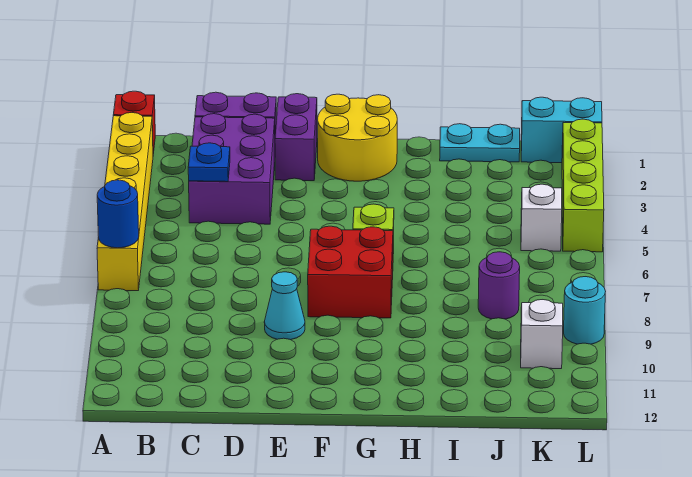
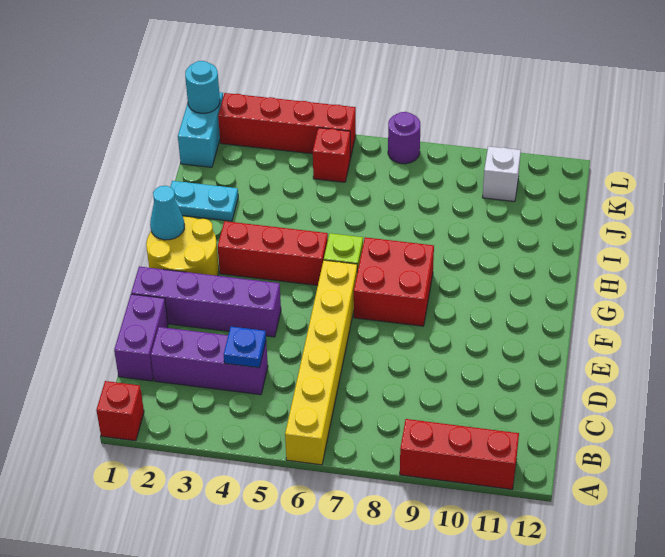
yellow brick A2:A7 level 1 -> yellow brick A6:F6 level 1
blue round brick A7 level 2 -> none
none -> red brick A9:A11 level 1
purple brick C2:D4 level 1 -> purple brick C2:C4 level 1
purple brick E1:E2 level 1 -> purple brick E1:E4 level 1
cyan cone E9 level 1 -> cyan cone G1 level 2
none -> red brick G3:G5 level 1
cyan plate I1:J1 level 1 -> cyan plate I1:I2 level 1
purple round brick J8 level 1 -> purple round brick L7 level 1
white brick K5 level 1 -> red brick K5 level 1
lime brick L2:L5 level 1 -> red brick L2:L5 level 1
cyan round brick L9 level 1 -> cyan round brick L1 level 2

